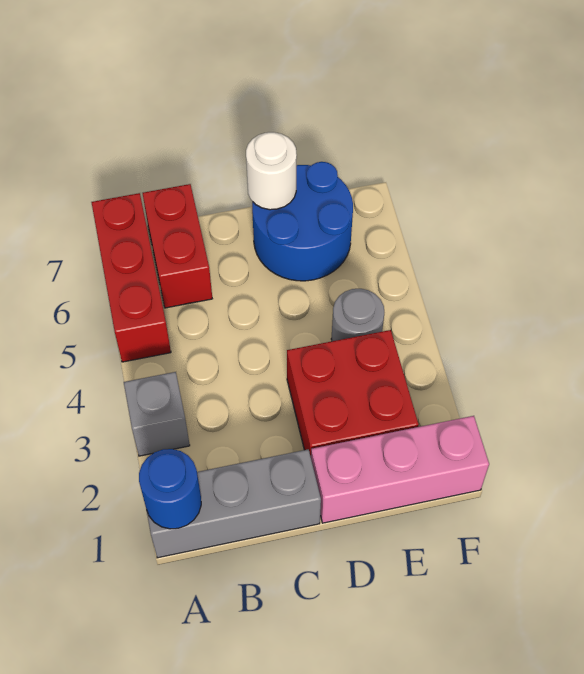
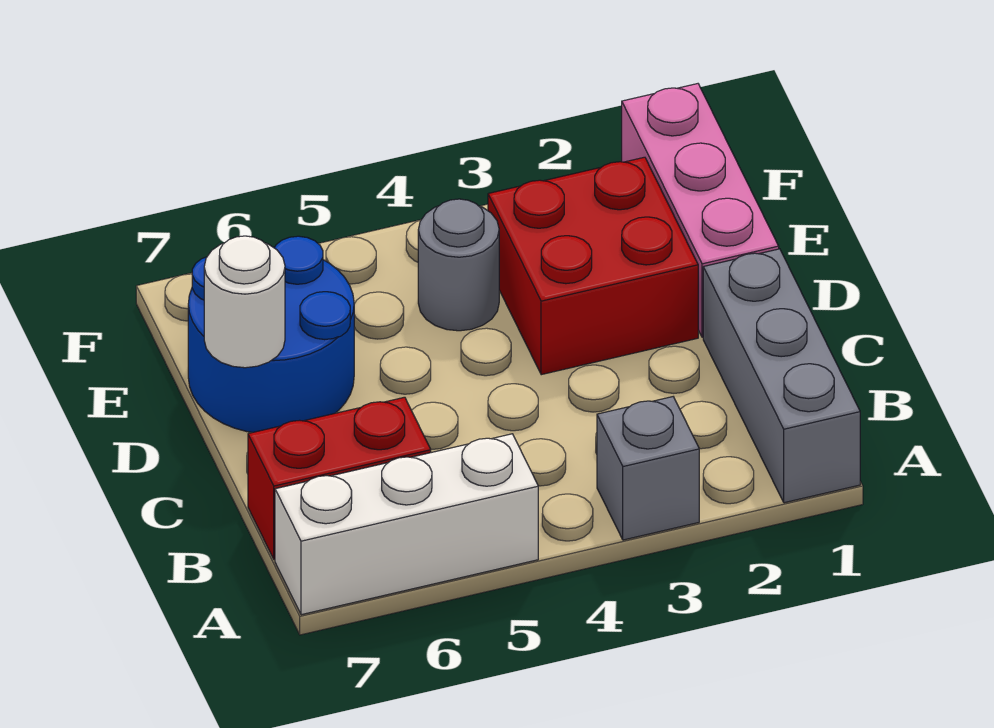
blue round brick A1 level 2 -> none
red brick A5:A7 level 1 -> white brick A5:A7 level 1

